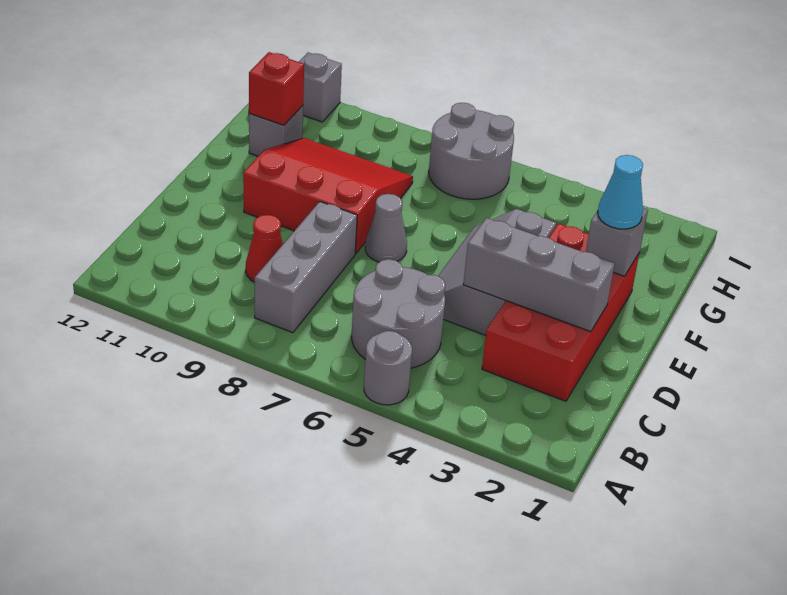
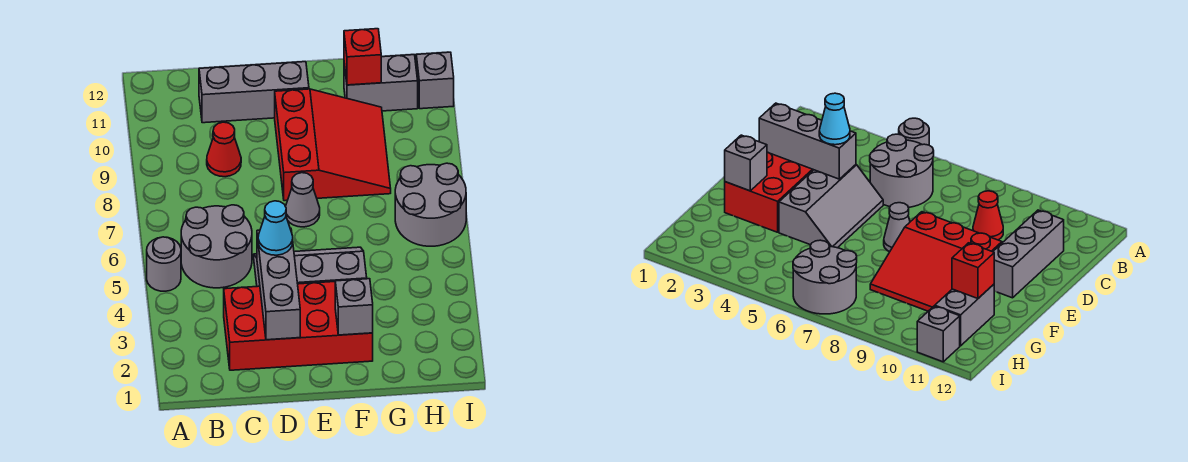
grey brick B8:D8 level 1 -> grey brick C11:E11 level 1
cyan cone F2 level 3 -> cyan cone D4 level 3
grey brick G11 level 1 -> grey brick G11:H11 level 1

